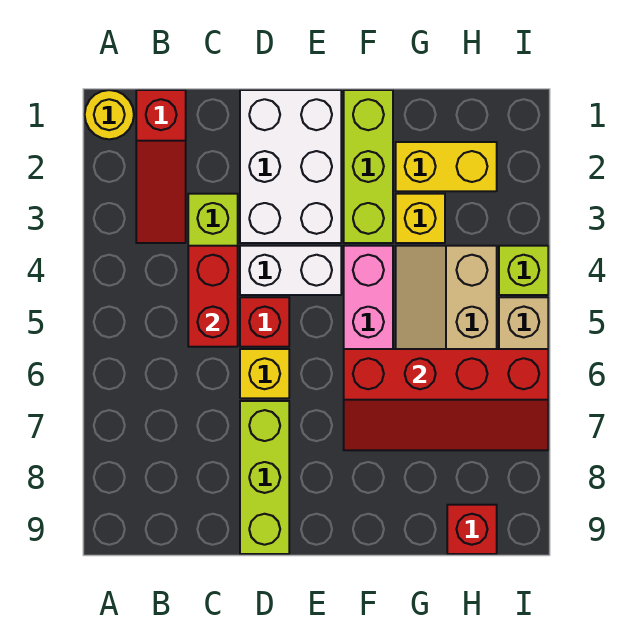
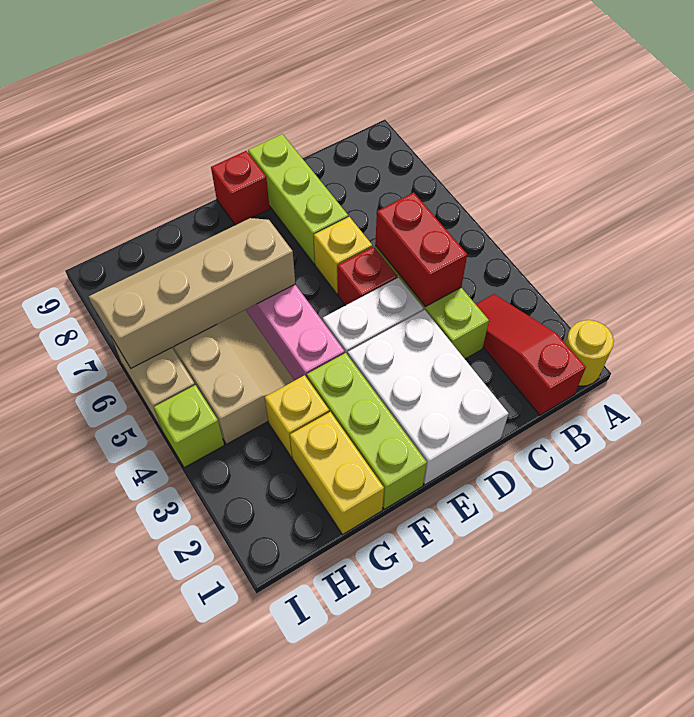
red slope F6:I7 level 2 top 6 -> tan slope F6:I7 level 2 top 6
yellow brick G2:H2 level 1 -> yellow brick G1:G2 level 1
red brick H9 level 1 -> red brick E9 level 1

